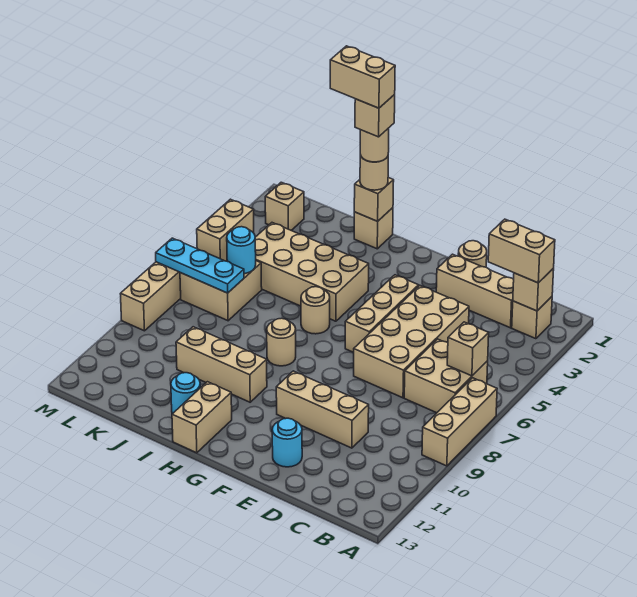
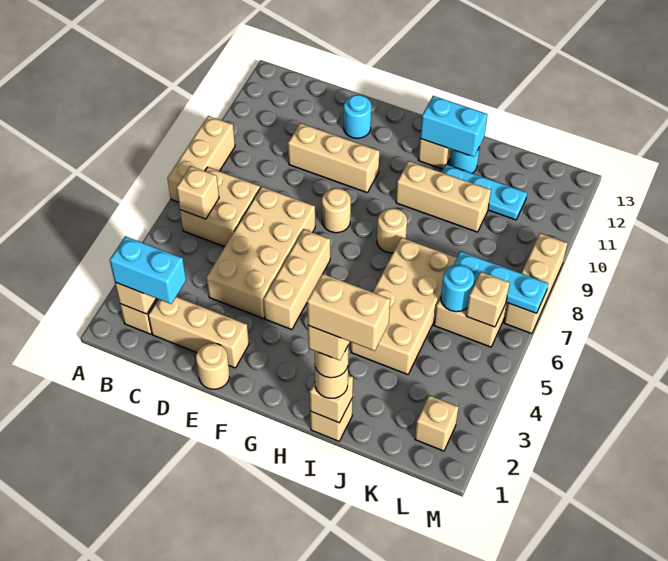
tan brick B2:C2 level 3 -> cyan brick B2:C2 level 3
tan brick H4:K5 level 1 -> tan brick I4:J7 level 1
tan round brick H6 level 1 -> tan round brick F8 level 1
none -> cyan brick H12:I12 level 2
none -> cyan plate I11:K11 level 1
tan brick L5:L6 level 2 -> tan brick L6 level 2

